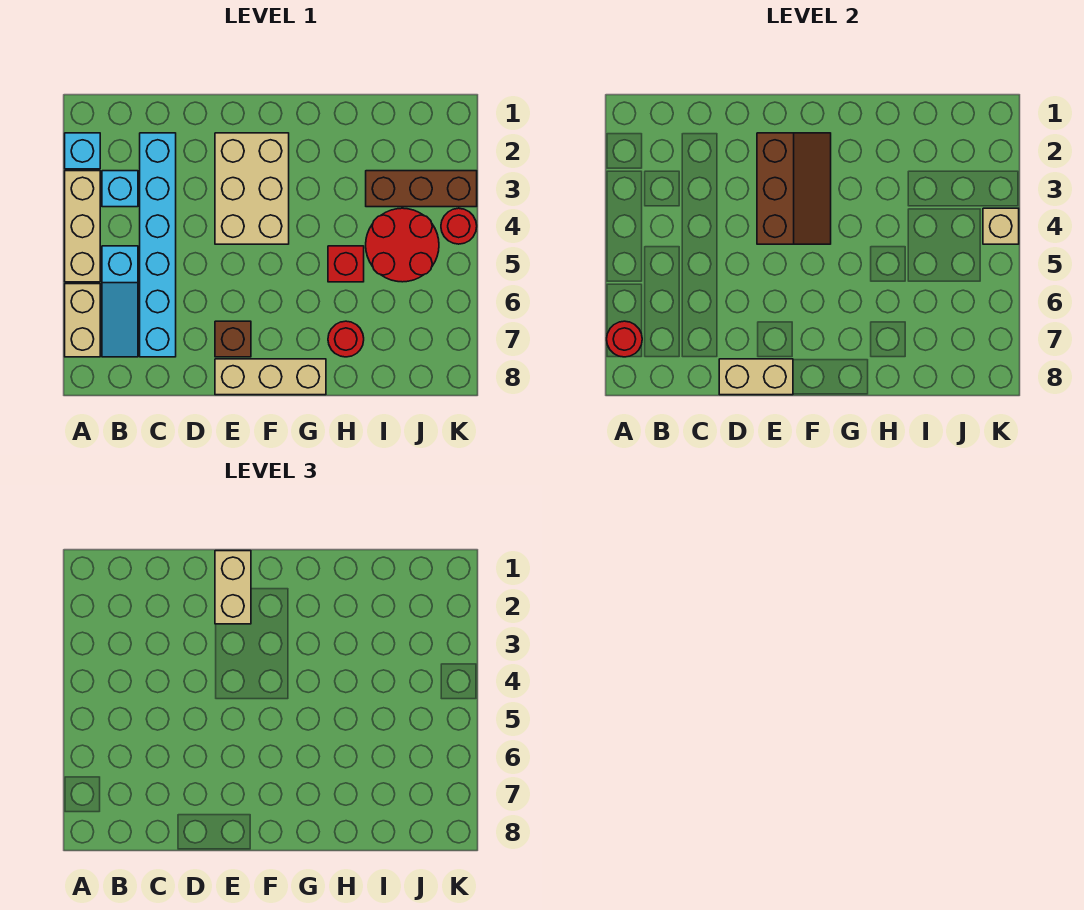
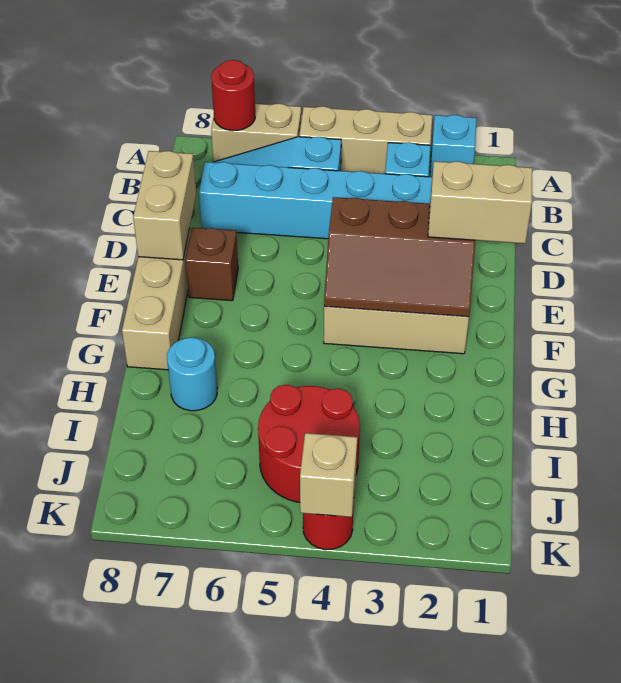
red brick H5 level 1 -> none
red round brick H7 level 1 -> cyan round brick H7 level 1
brown brick I3:K3 level 1 -> none

